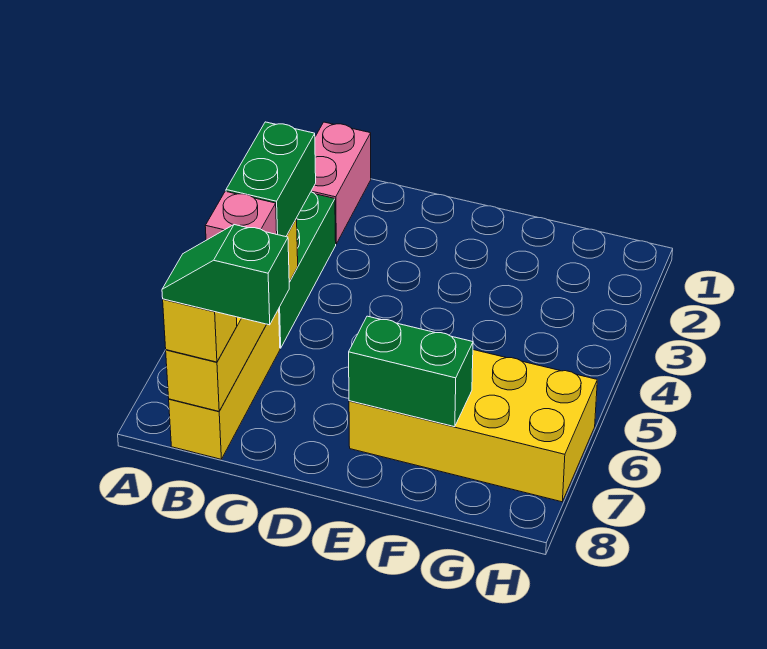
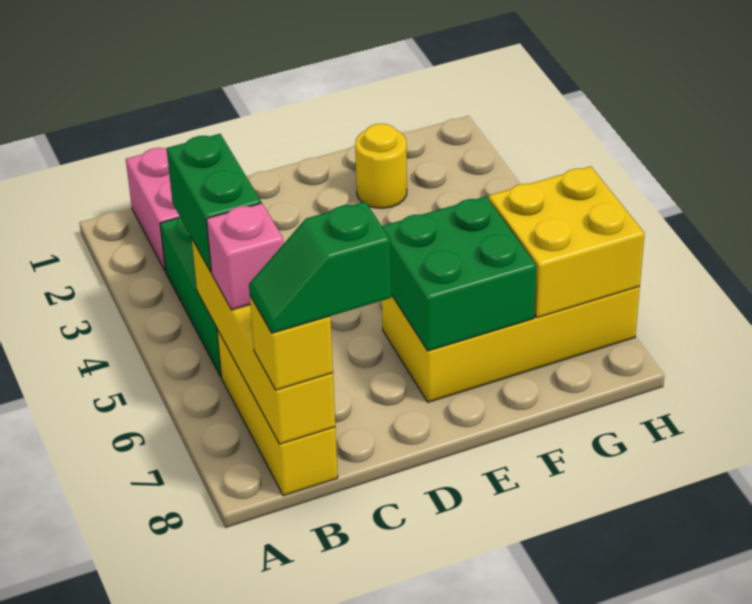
green brick E7:F7 level 2 -> green brick E6:F7 level 2
none -> yellow round brick F2 level 1
none -> yellow brick G6:H7 level 2

